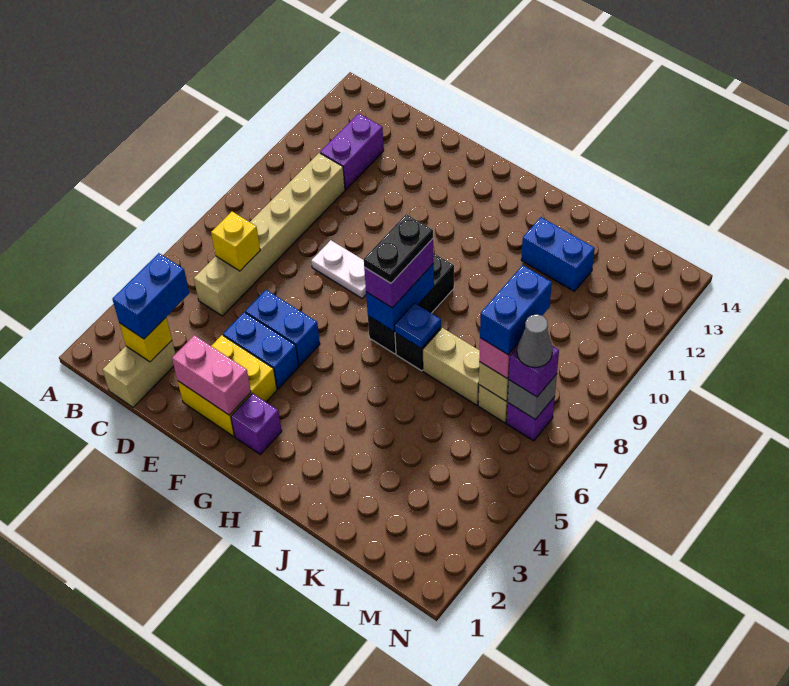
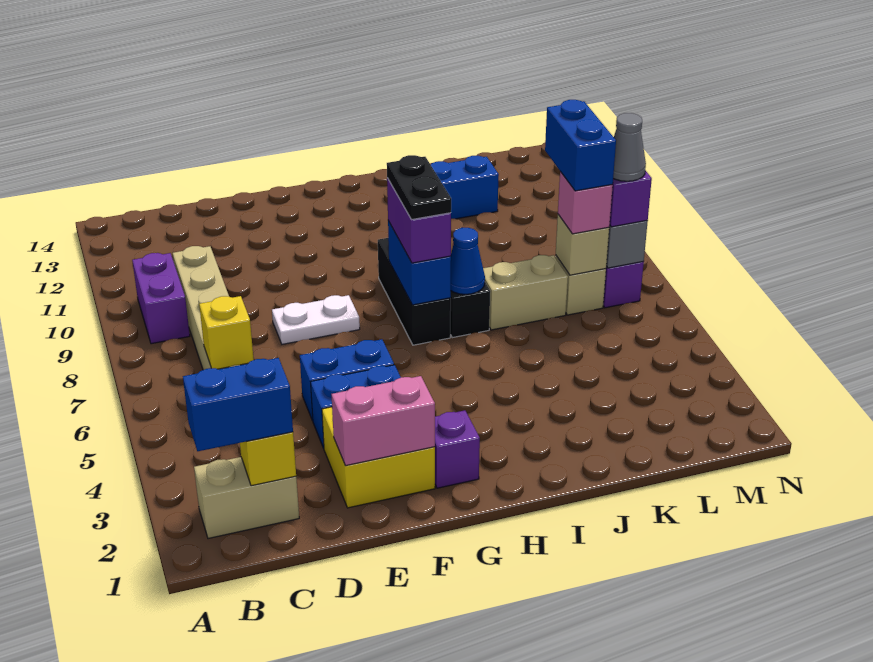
tan brick C1:C2 level 1 -> tan brick B2:C2 level 1
blue brick C2:C3 level 3 -> blue brick B2:C2 level 3
purple brick C11:C12 level 1 -> purple brick B9:B10 level 1
blue plate I7 level 2 -> blue cone I7 level 2

